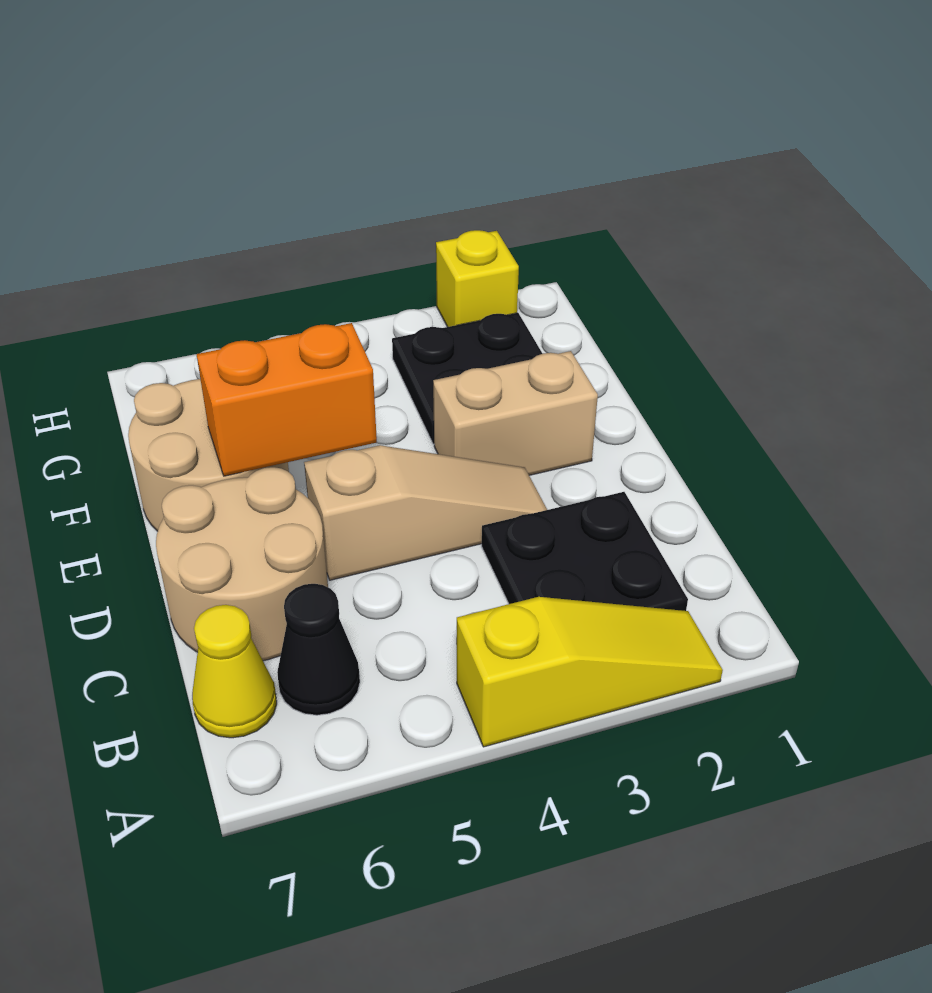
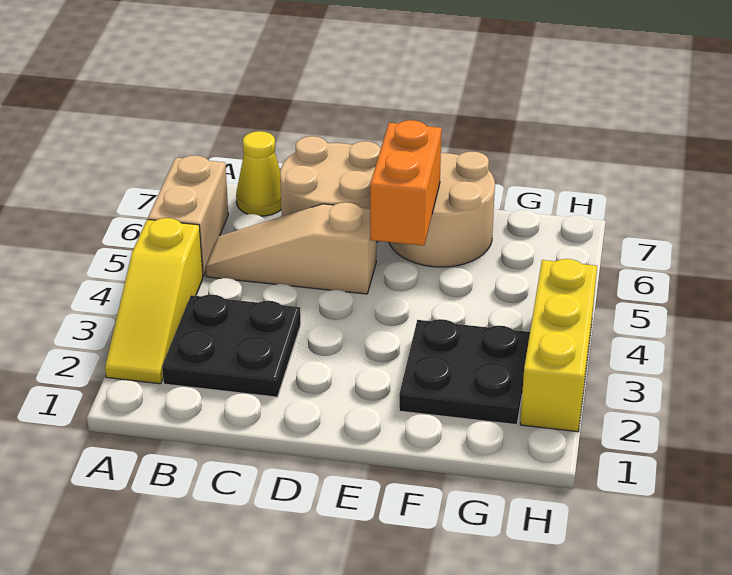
black cone B6 level 1 -> none
tan slope D3:D5 level 1 top 5 -> tan slope B5:D5 level 1 top D
tan brick E2:E3 level 1 -> tan brick A5:A6 level 1
yellow brick H2 level 1 -> yellow brick H2:H4 level 1

